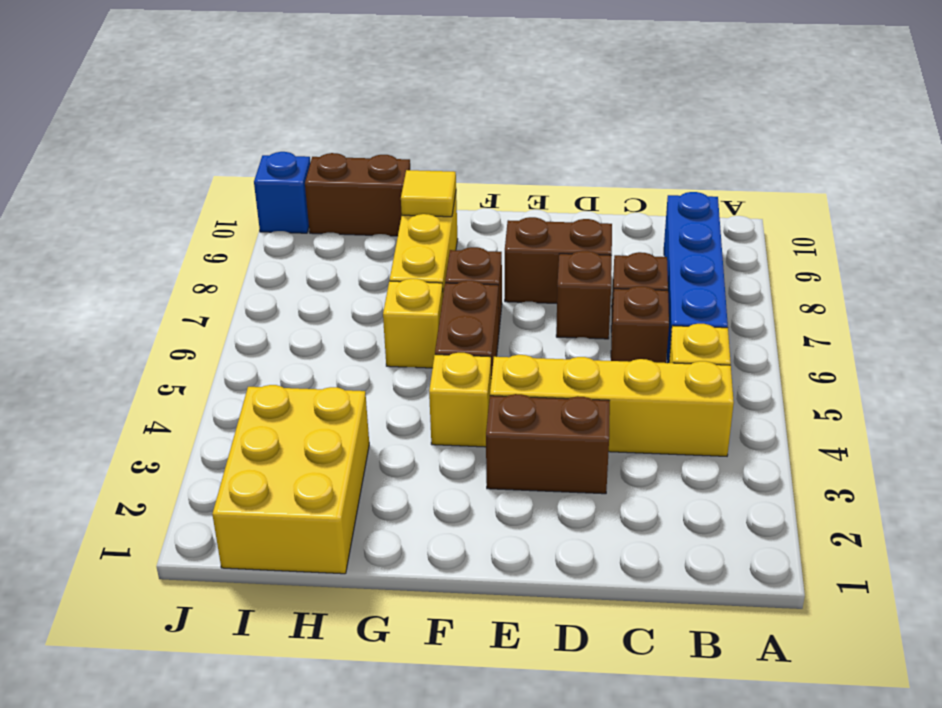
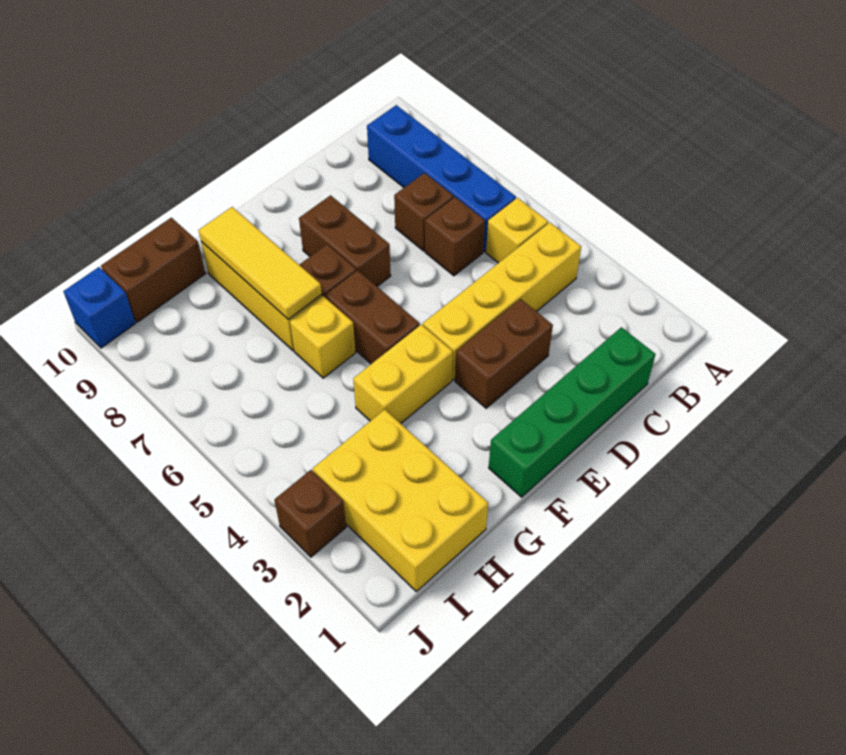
none -> green brick C1:F1 level 1
brown brick D7 level 1 -> brown brick J3 level 1
brown brick D8:E8 level 1 -> brown brick E7:E8 level 1
yellow brick F4 level 1 -> yellow brick F4:G4 level 1
yellow tile G9 level 2 -> yellow tile G7:G9 level 2

